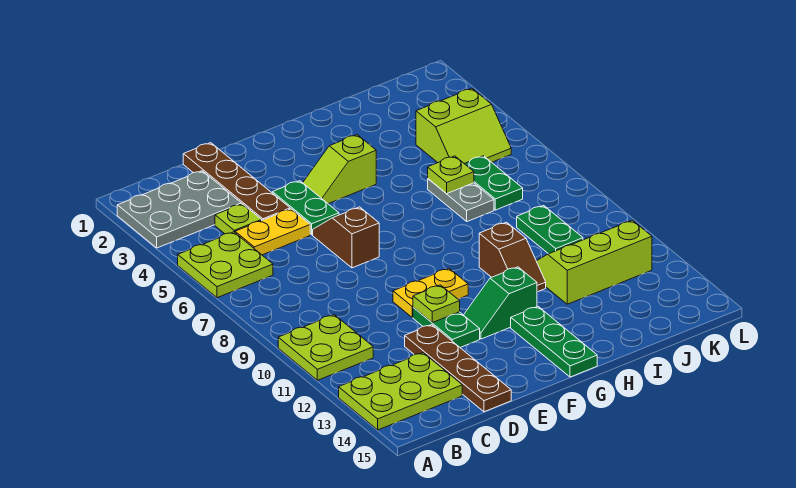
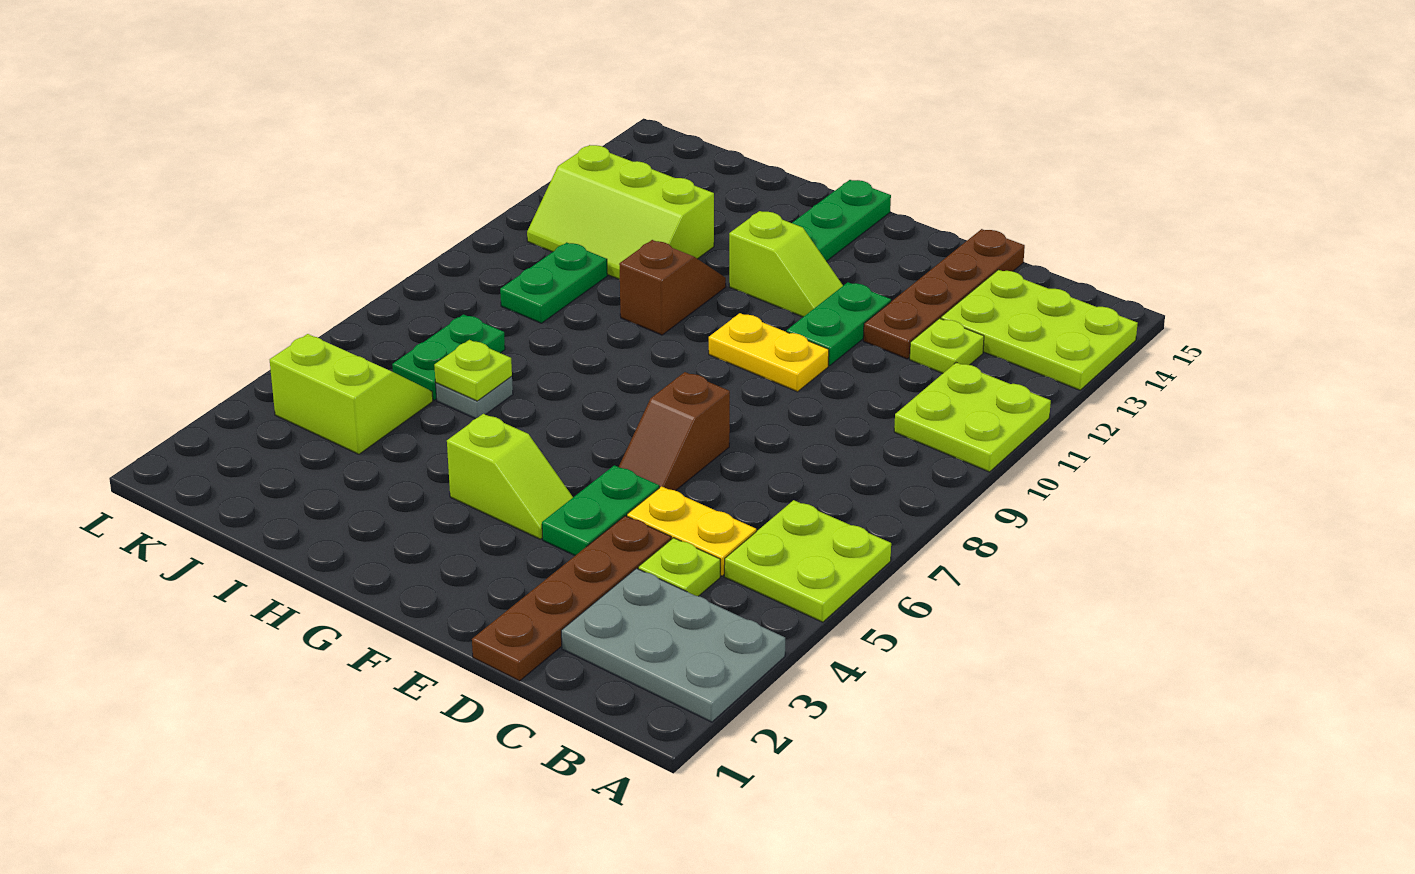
lime plate E11 level 2 -> lime plate C12 level 1
green slope F12:G12 level 1 top G -> lime slope F12:G12 level 1 top G
grey plate I6:I7 level 1 -> grey plate I6 level 1

